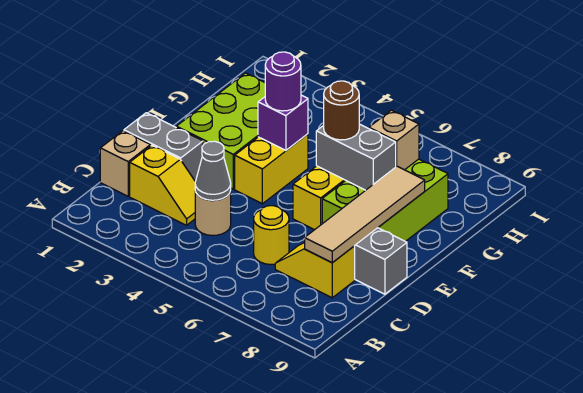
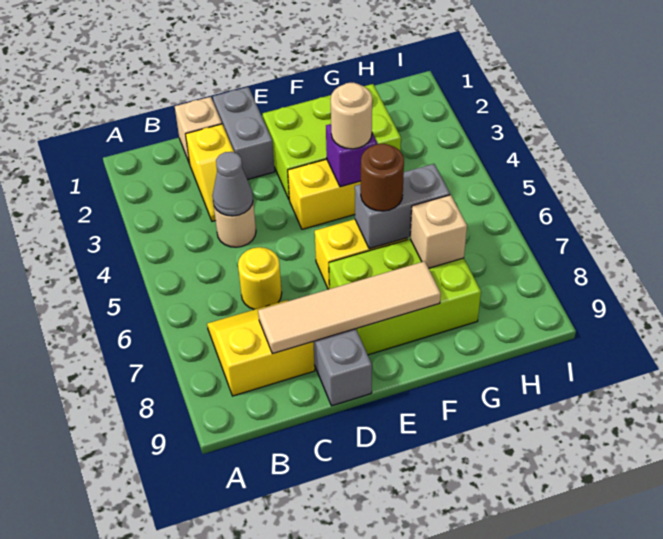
yellow slope C7:C8 level 1 top 8 -> yellow slope B7:C8 level 1 top 8
purple round brick F4 level 3 -> tan round brick F4 level 3
grey brick F6:F7 level 2 -> grey brick F6:G6 level 2

